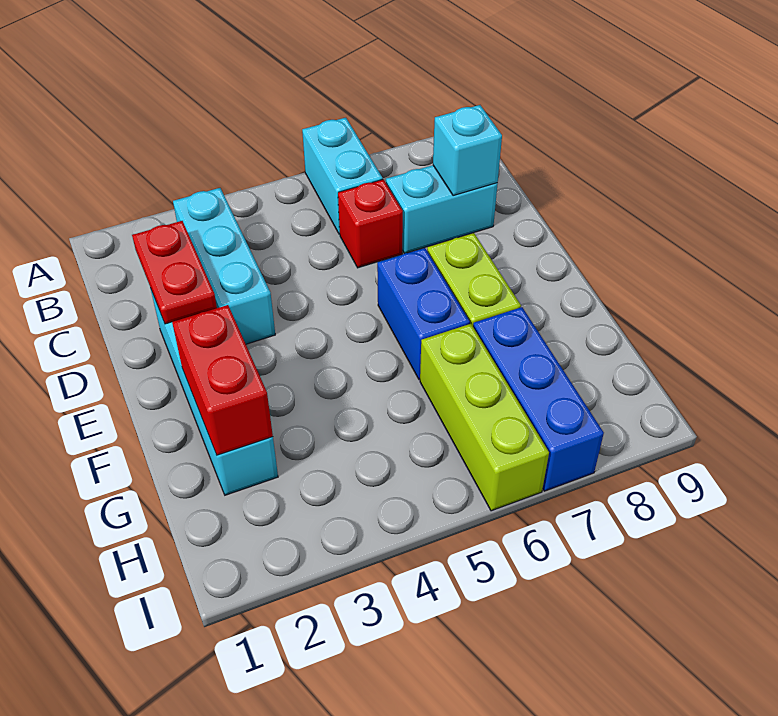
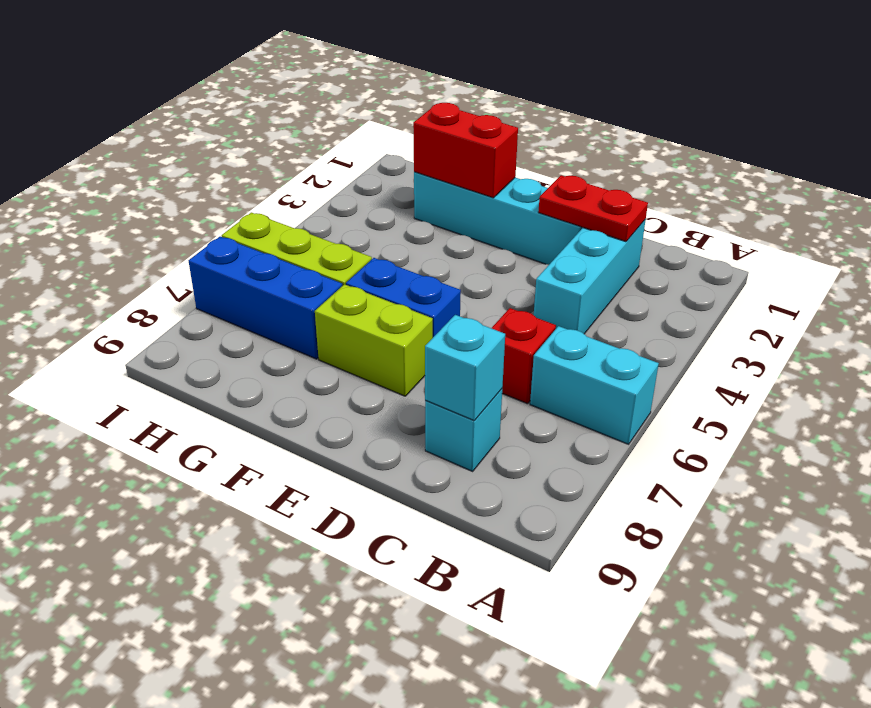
cyan brick B3:D3 level 1 -> cyan brick C2:C4 level 1
cyan brick C7:C8 level 1 -> cyan brick C8 level 1

